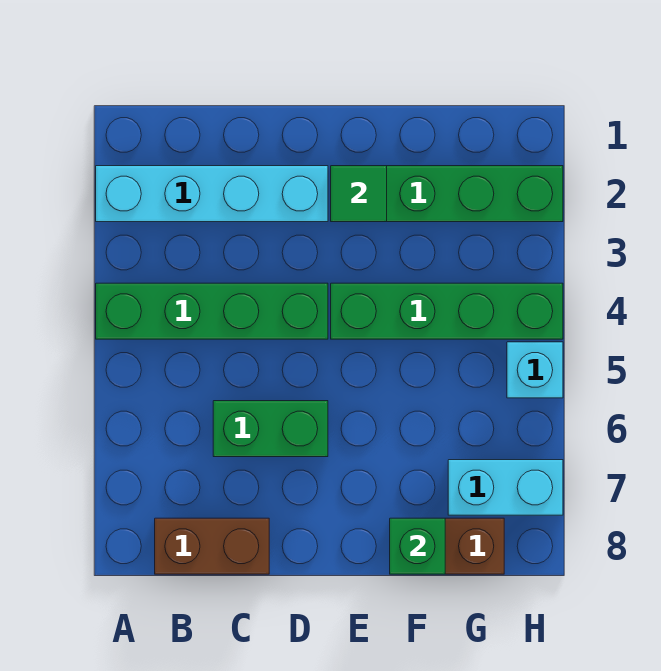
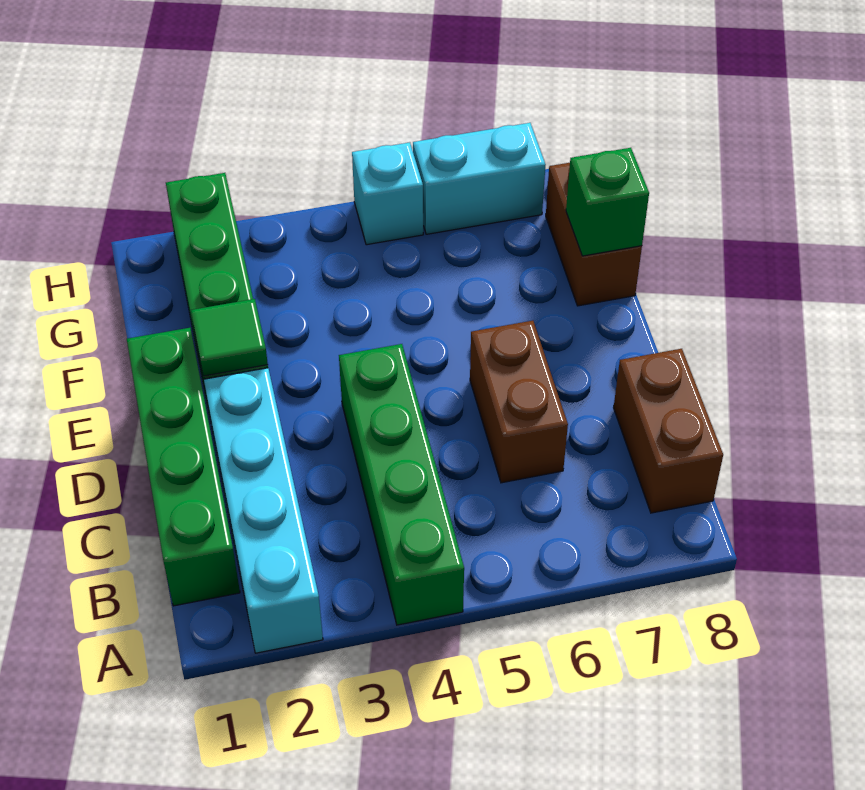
green brick C6:D6 level 1 -> brown brick C6:D6 level 1
green brick E4:H4 level 1 -> green brick B1:E1 level 1
cyan brick G7:H7 level 1 -> cyan brick H6:H7 level 1

